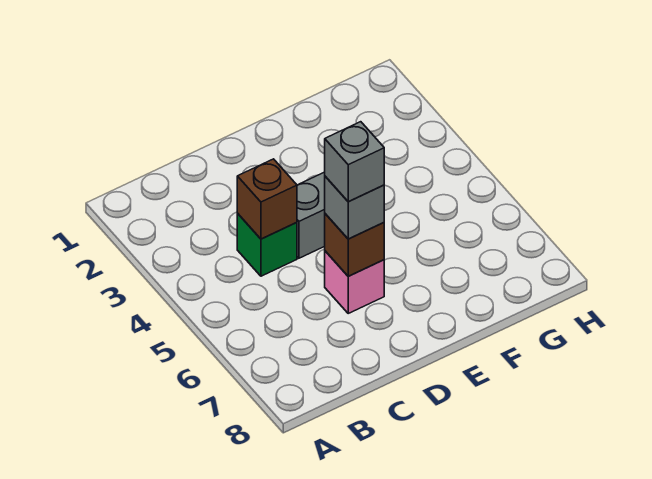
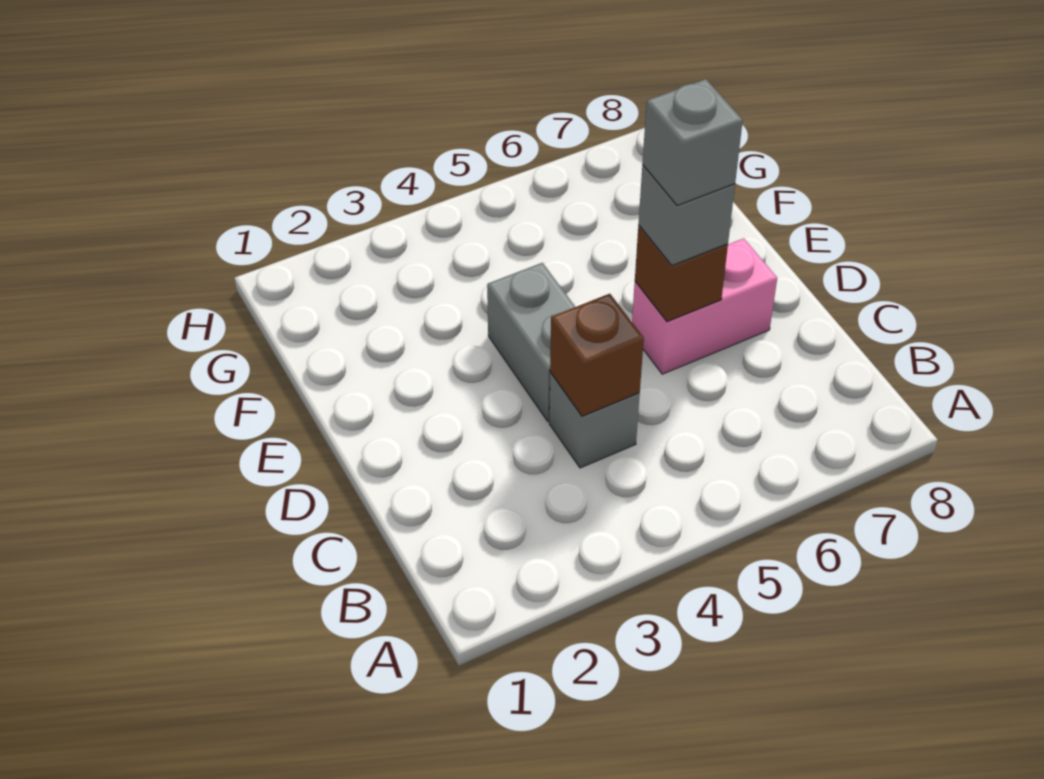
green brick C4 level 1 -> grey brick C4 level 1
pink brick D6 level 1 -> pink brick D6:D7 level 1

